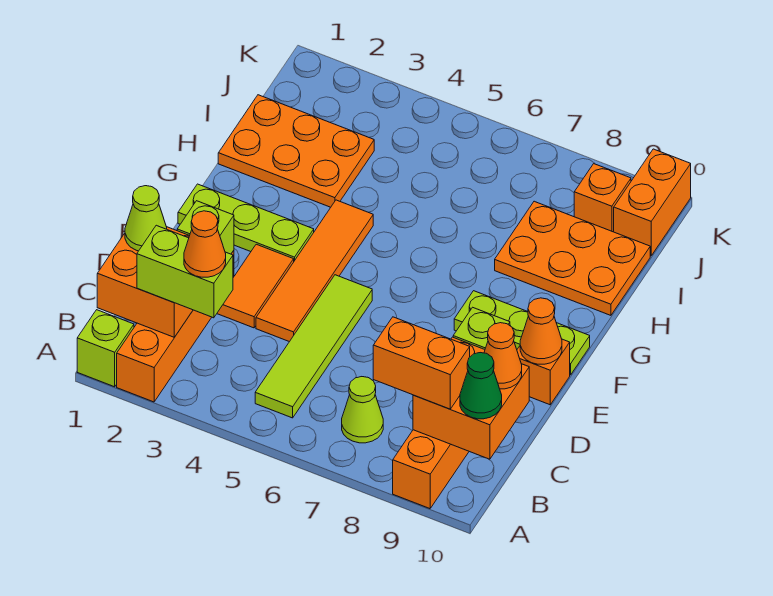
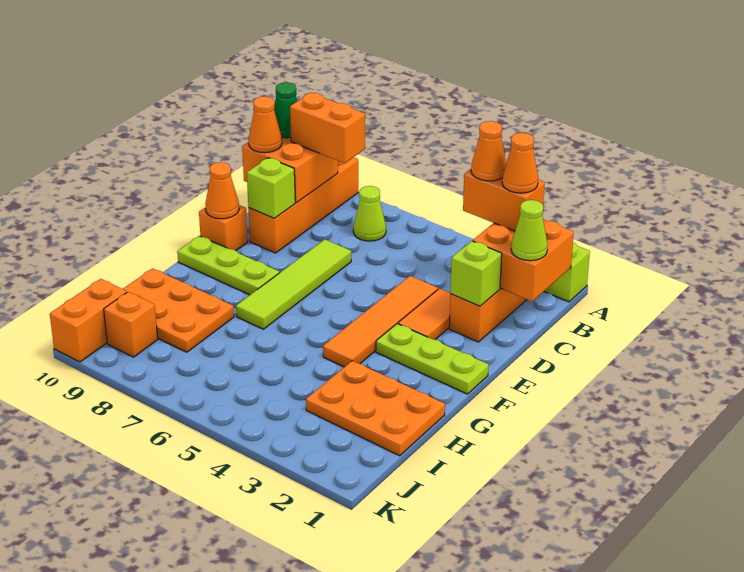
lime brick B2:B3 level 3 -> orange brick B2:B3 level 3
none -> orange cone B2 level 4
lime tile B5:E5 level 1 -> lime tile D7:G7 level 1

